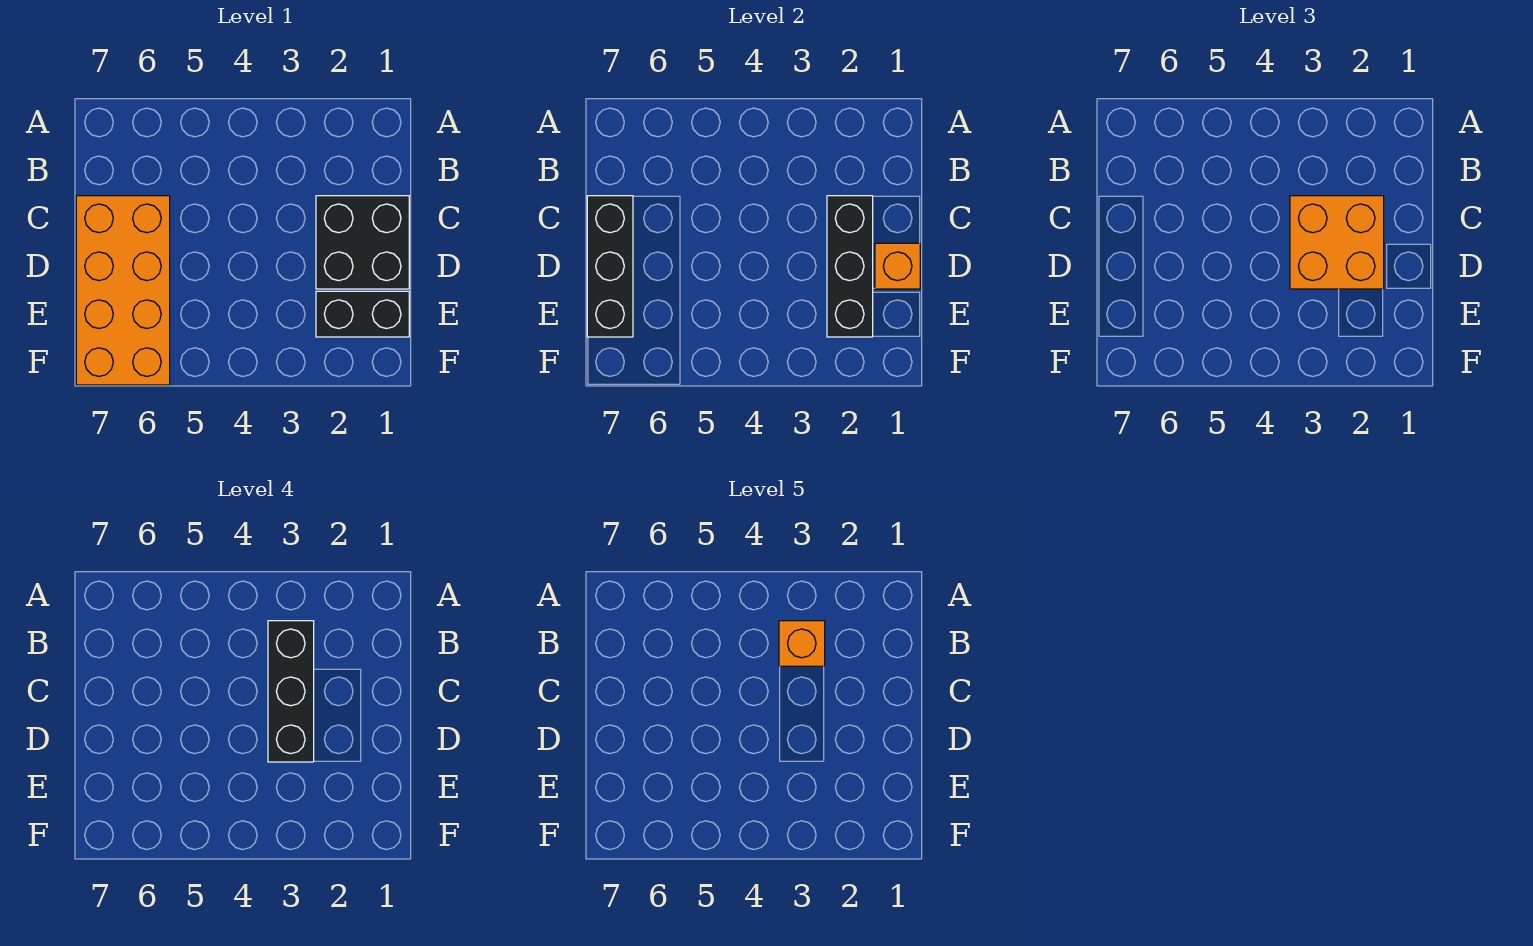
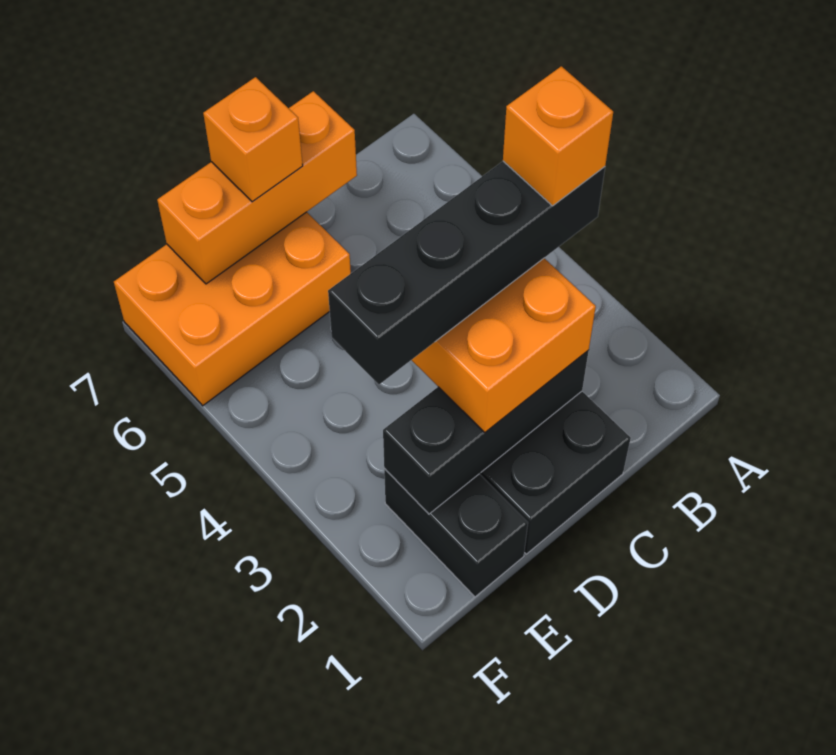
black brick B3:D3 level 4 -> black brick B3:E3 level 4
orange brick C6:F7 level 1 -> orange brick D6:F7 level 1
black brick C7:E7 level 2 -> orange brick C7:E7 level 2
orange brick D1 level 2 -> orange brick D7 level 3

